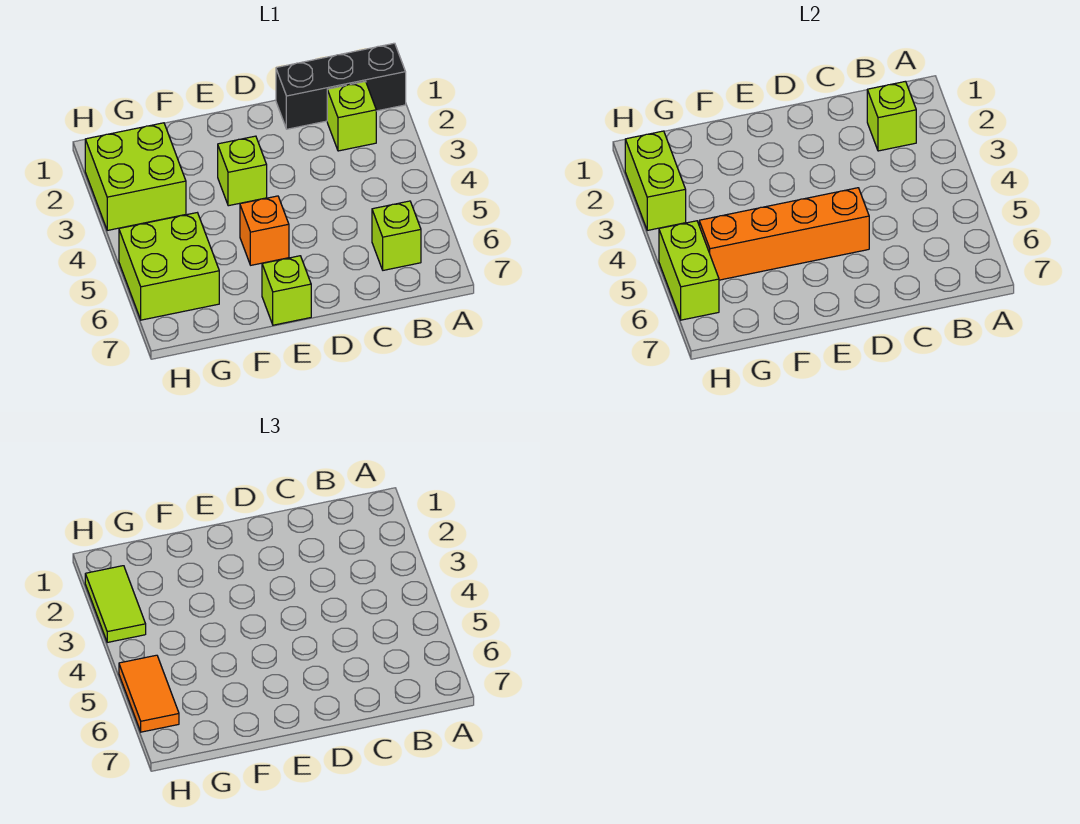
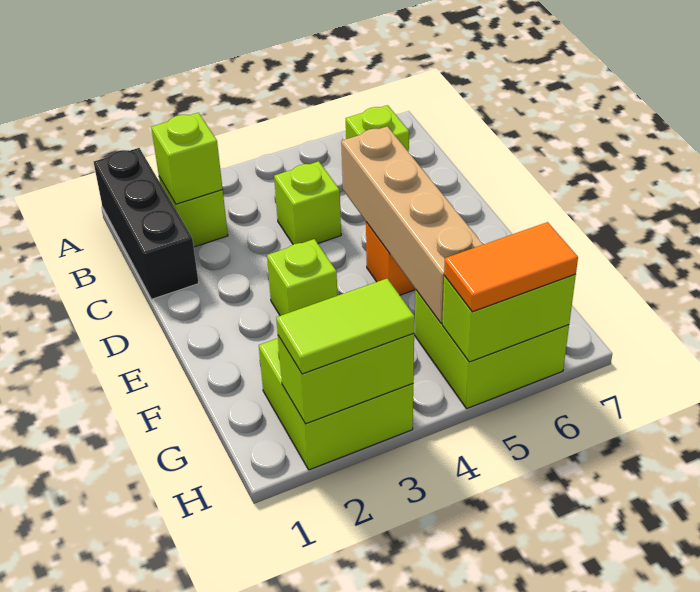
orange brick D5:G5 level 2 -> tan brick D5:G5 level 2
lime brick E7 level 1 -> lime brick C4 level 1

